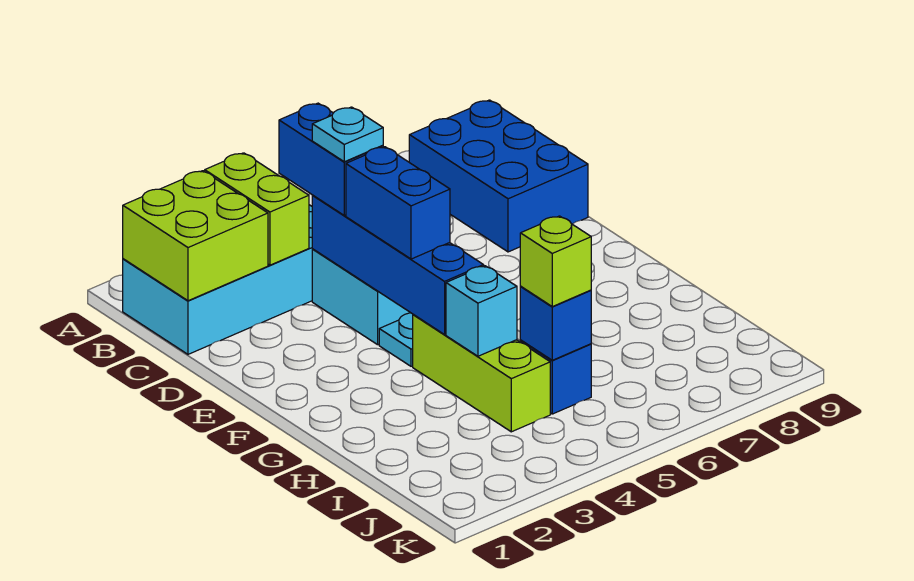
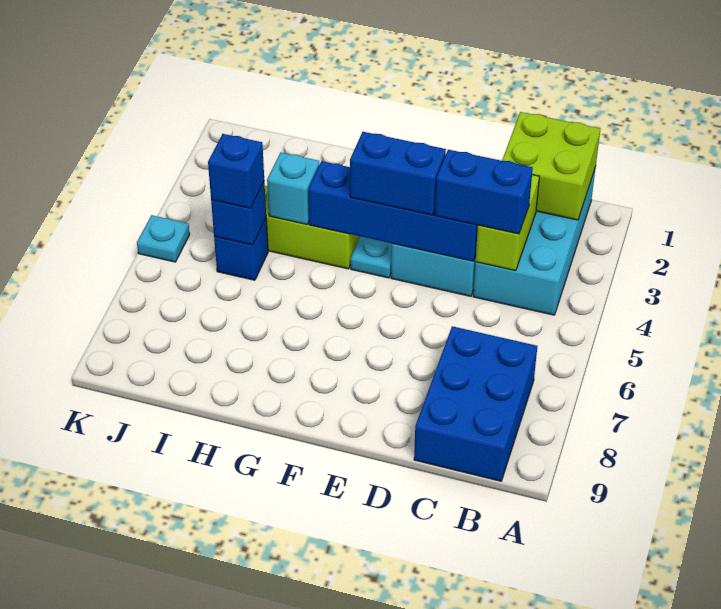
lime brick B3:C3 level 2 -> lime brick C3:C4 level 2
blue brick B8:D9 level 1 -> blue brick B7:C9 level 1
cyan plate D4 level 4 -> cyan plate K5 level 1
lime brick I5 level 3 -> blue brick I5 level 3

